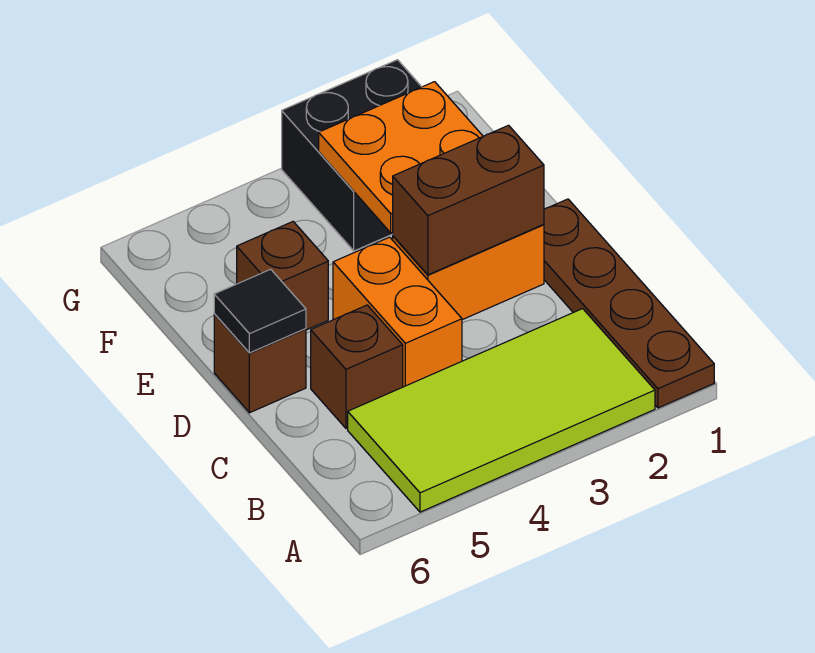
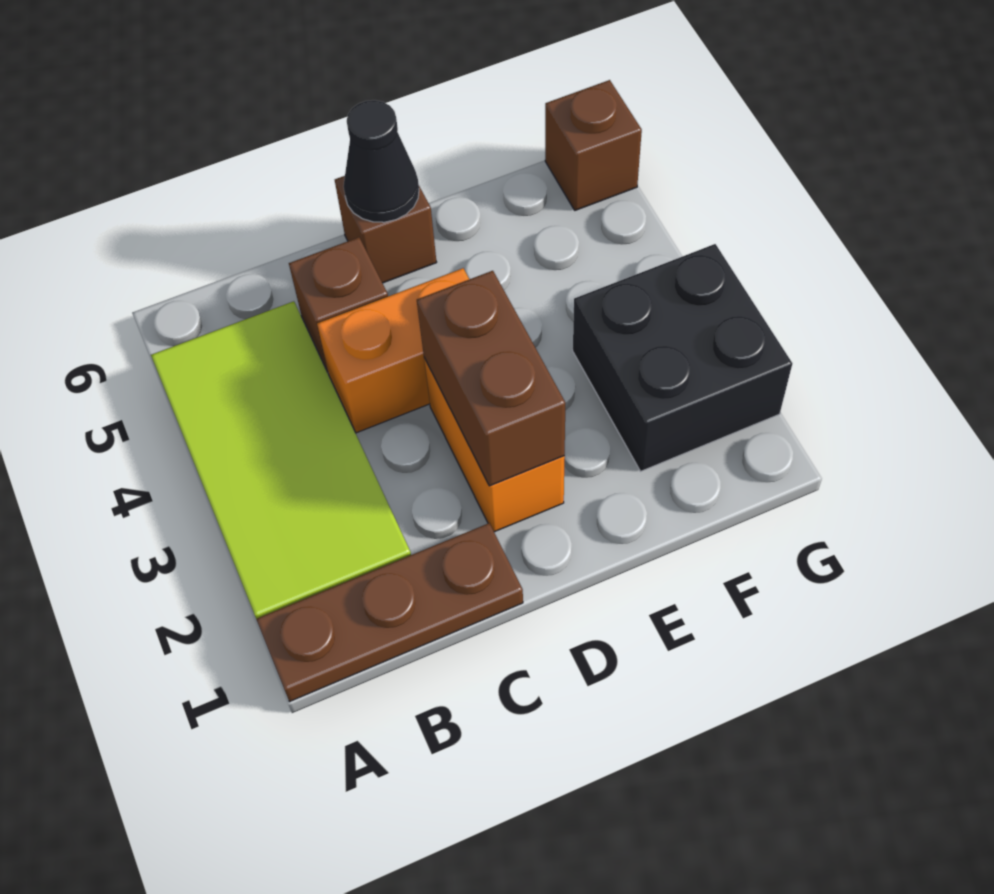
brown plate A1:D1 level 1 -> brown plate A1:C1 level 1
black tile D6 level 2 -> black cone D6 level 2
orange plate E2:F3 level 2 -> none
brown brick E5 level 1 -> brown brick G6 level 1

